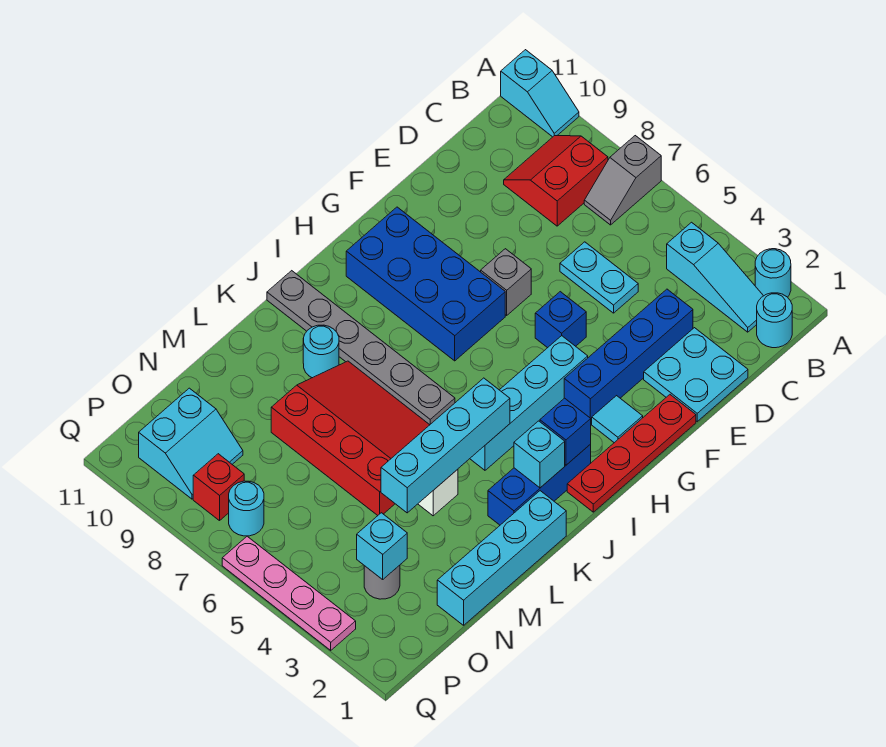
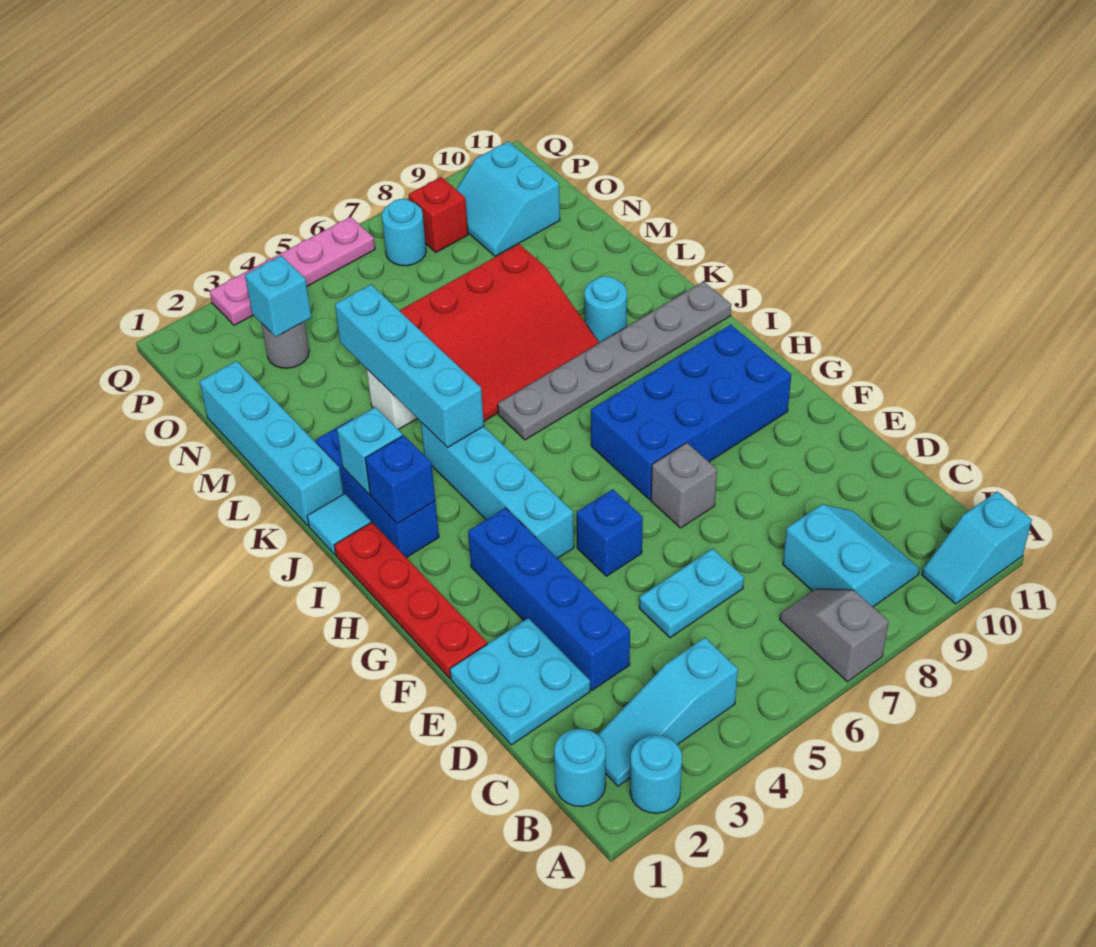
red slope B8:C9 level 1 top 8 -> cyan slope B8:C9 level 1 top 8
cyan tile G2 level 1 -> cyan tile J1 level 1

